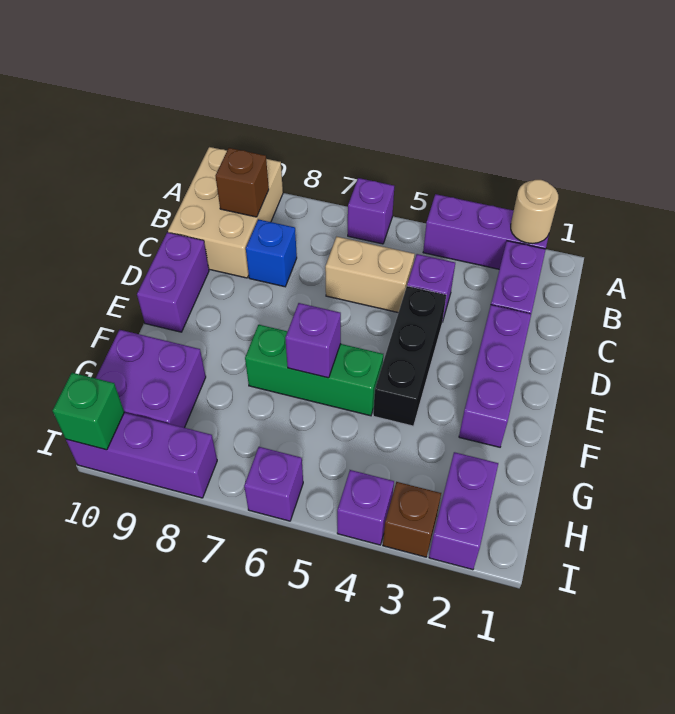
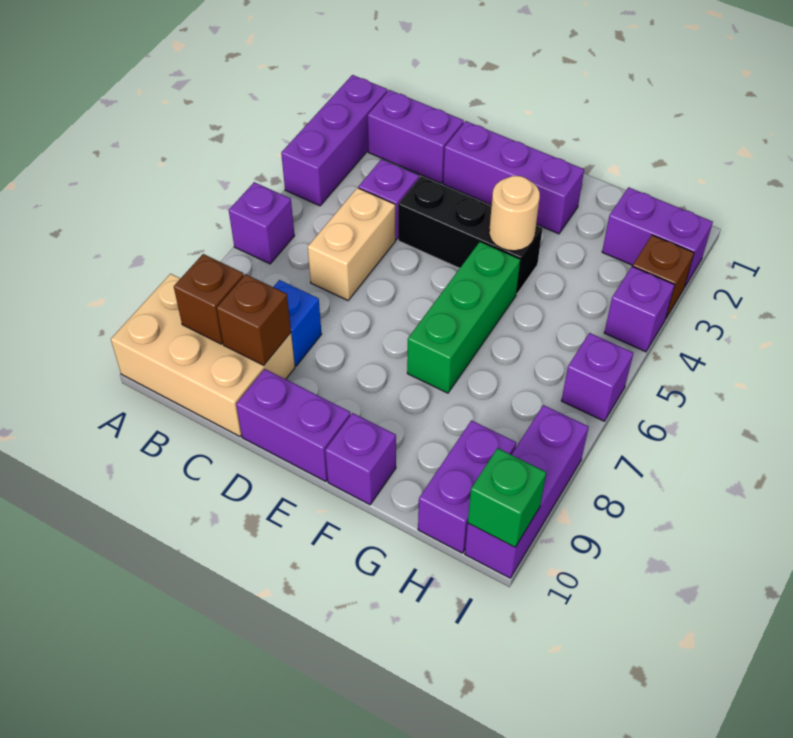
tan round brick A2 level 2 -> tan round brick F4 level 2
none -> brown brick C9 level 2
purple brick F6 level 2 -> purple brick F10 level 1
purple brick G9:H10 level 1 -> purple brick H9:H10 level 1

